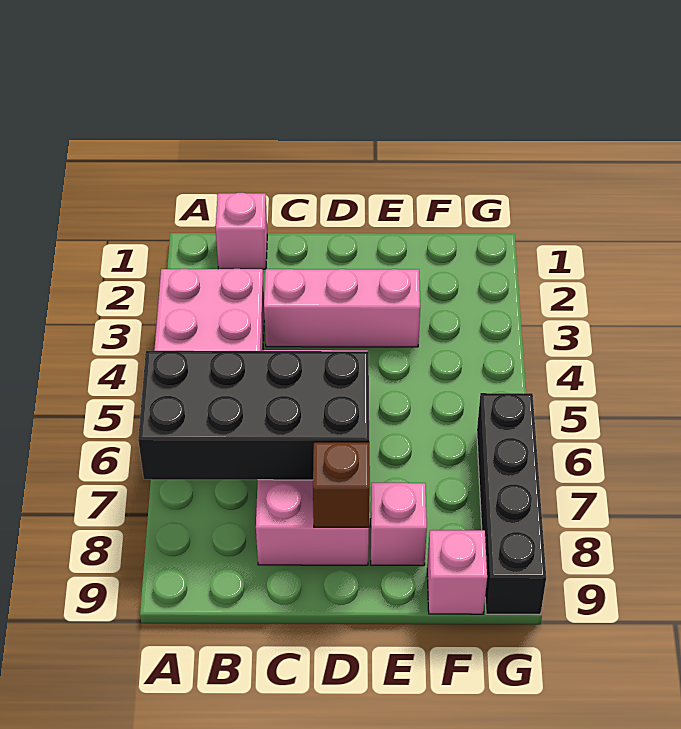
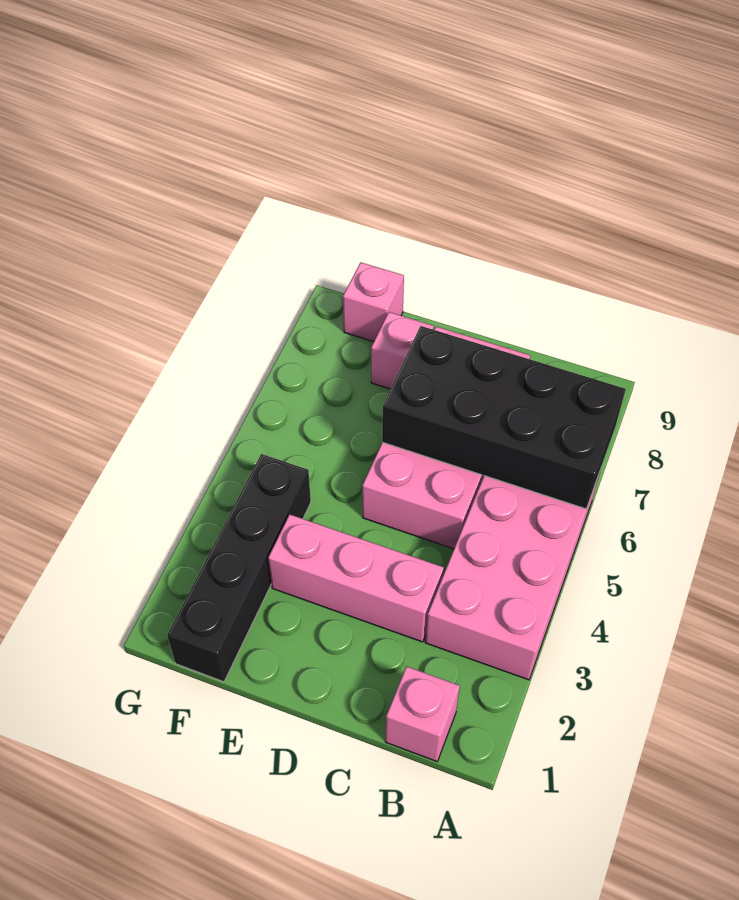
brown brick D8 level 2 -> none
black brick G6:G9 level 1 -> black brick F1:F4 level 1

